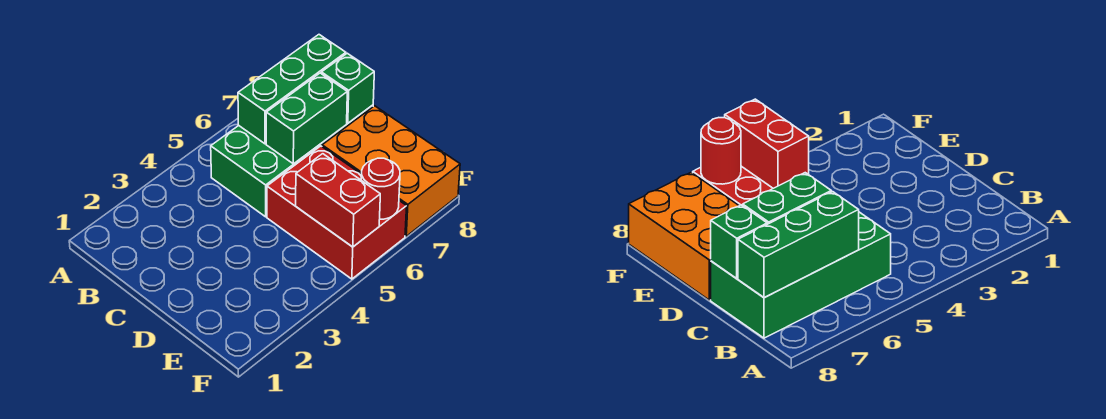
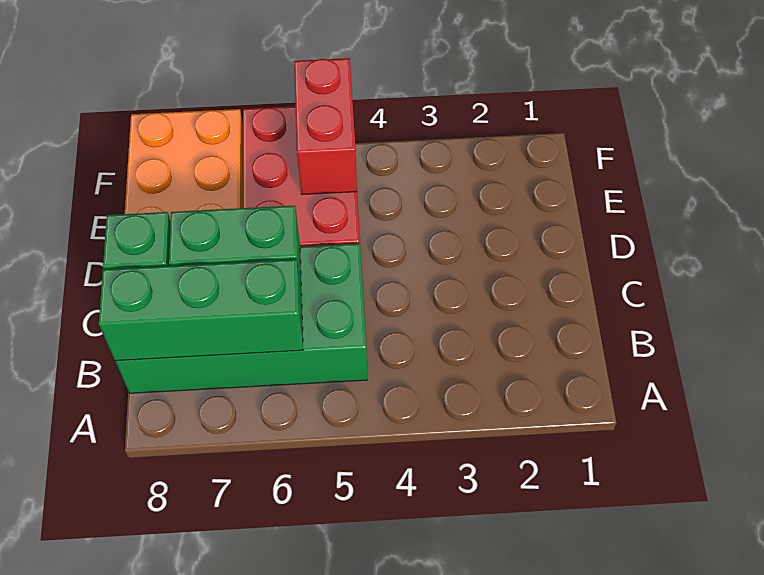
red round brick F6 level 2 -> none

